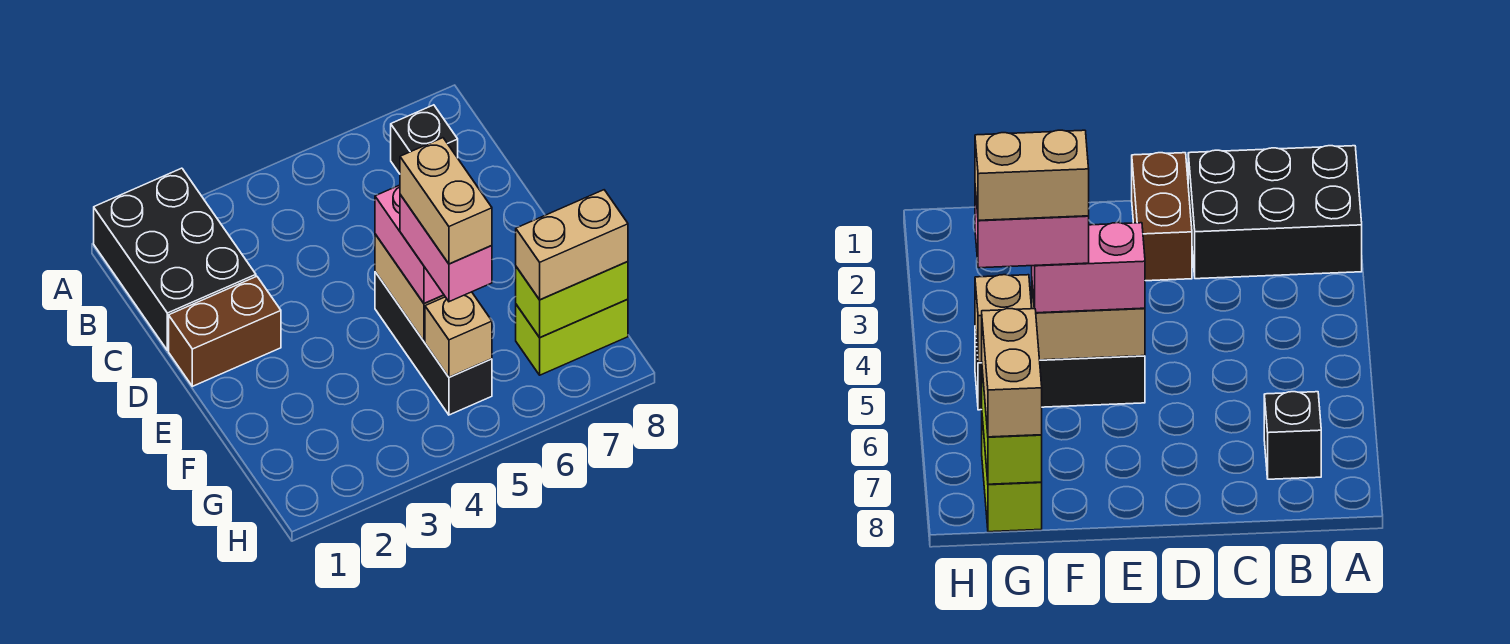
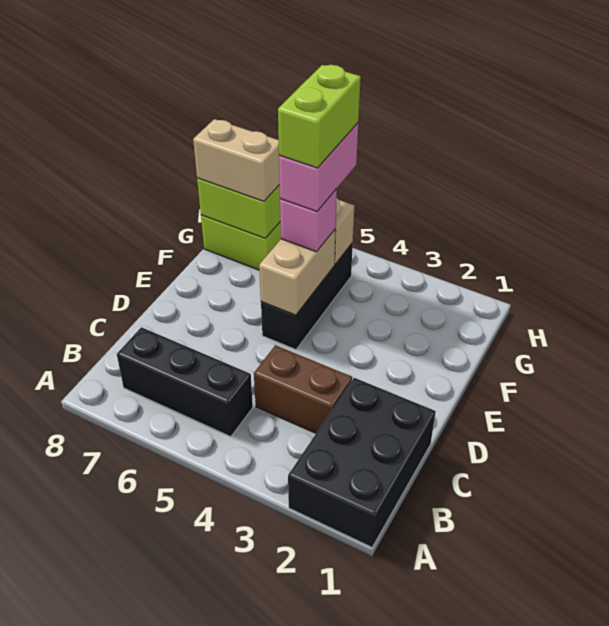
black brick B7 level 1 -> black brick B5:B7 level 1
brown brick D1:D2 level 1 -> brown brick C3:C4 level 1
pink brick E5:F5 level 3 -> pink brick F5 level 3
tan brick F5:G5 level 5 -> lime brick F5:G5 level 5

